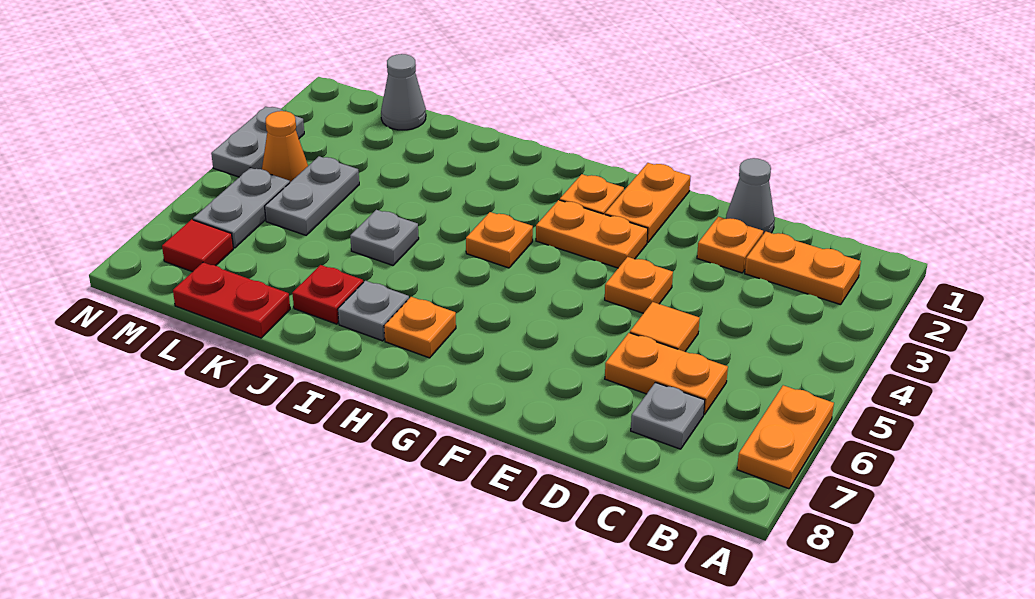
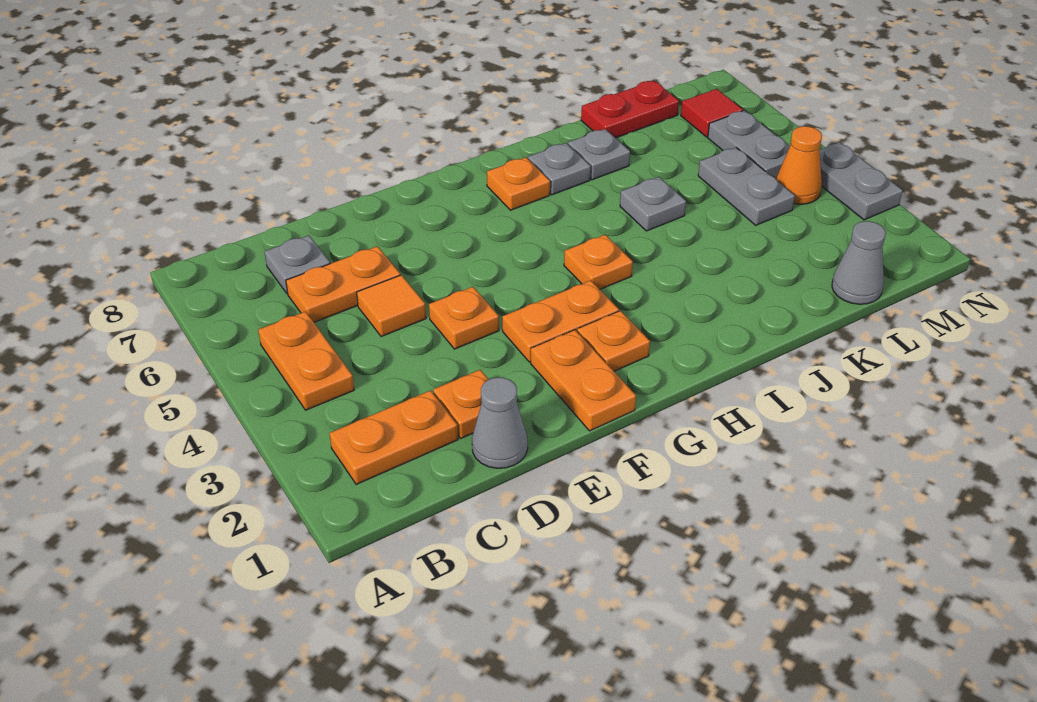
orange plate A6:A7 level 1 -> orange plate B4:B5 level 1
red plate J7 level 1 -> grey plate J7 level 1

